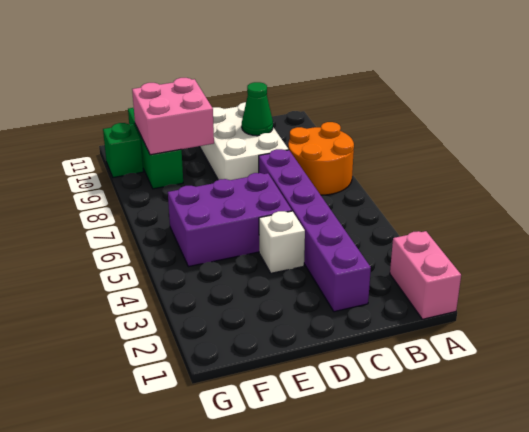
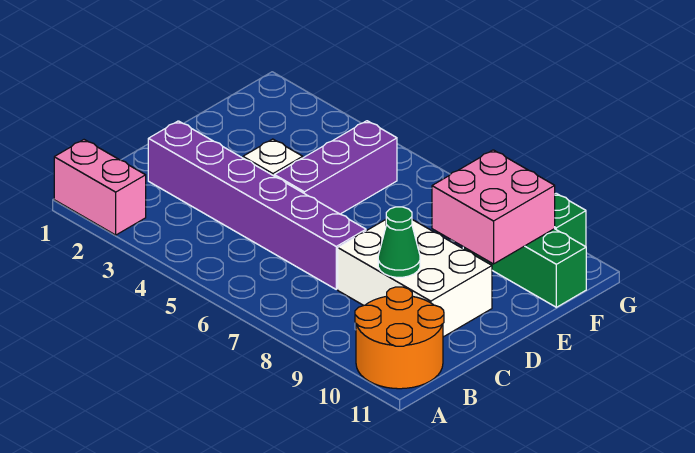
orange round brick A7:B8 level 1 -> orange round brick A10:B11 level 1
purple brick D5:F6 level 1 -> purple brick D5:F5 level 1

